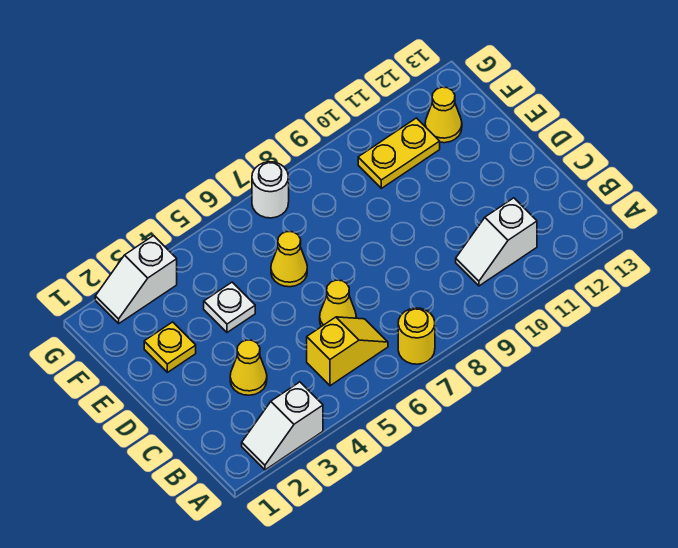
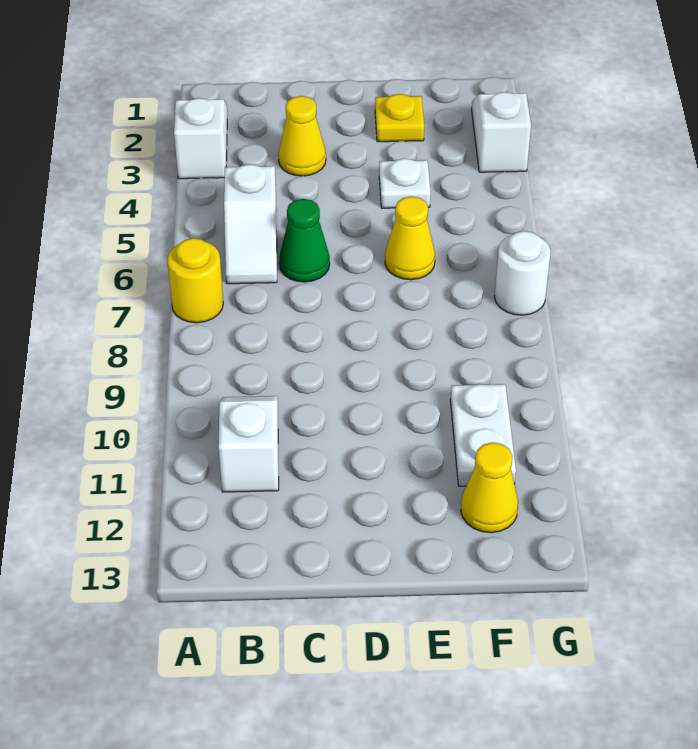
yellow slope B5:B6 level 1 top 5 -> white slope B5:B6 level 1 top 5
yellow cone C6 level 1 -> green cone C6 level 1
yellow plate F10:F11 level 1 -> white plate F10:F11 level 1

